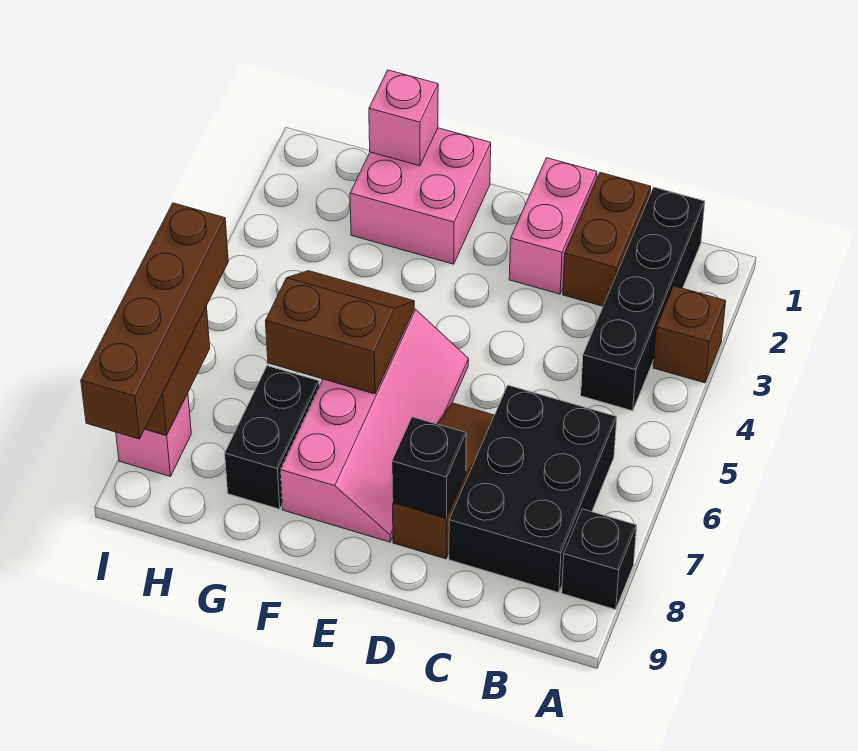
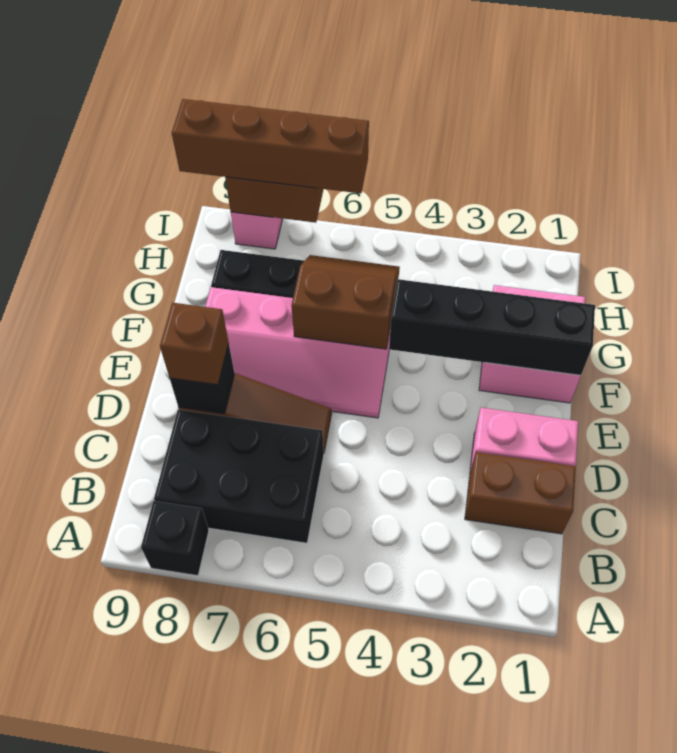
brown brick A3 level 1 -> brown brick D8 level 3
black brick B1:B4 level 1 -> black brick F1:F4 level 2
brown slope F5:G6 level 2 top 6 -> brown slope F5:G6 level 2 top F
pink brick G1 level 2 -> none

